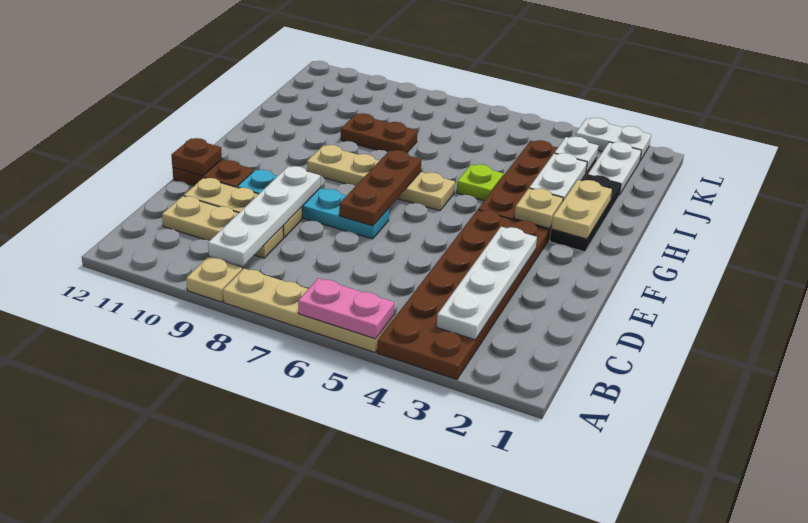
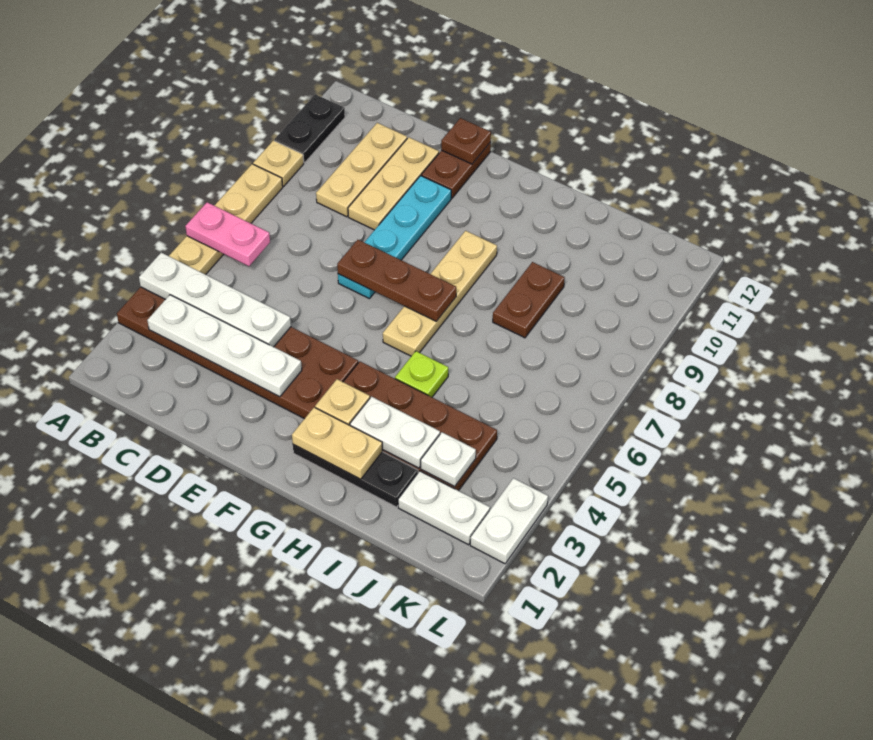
pink plate A5:A6 level 2 -> pink plate A6:B6 level 2
none -> black plate A10:A11 level 1
white plate B9:E9 level 2 -> white plate A4:D4 level 2

